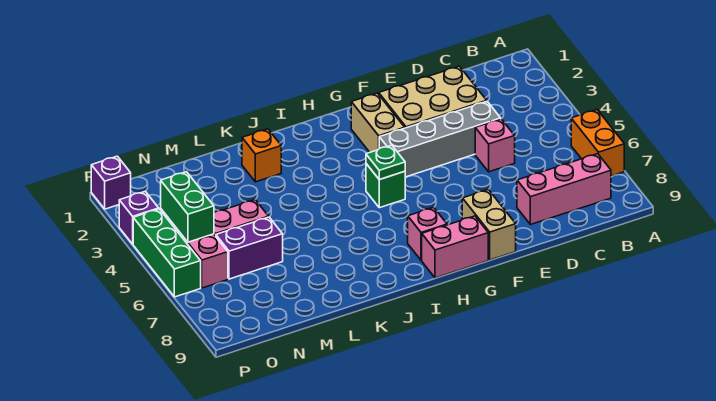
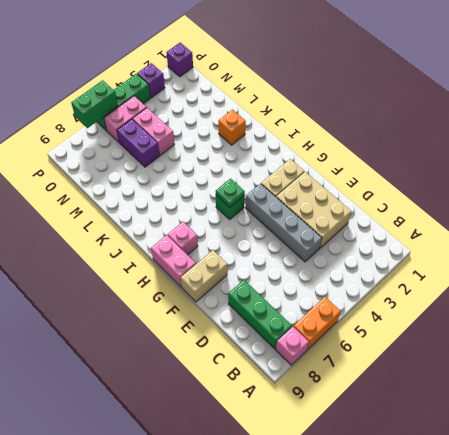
pink brick B8:D8 level 1 -> green brick B8:D8 level 1
pink brick D5 level 1 -> pink brick A8 level 1
green brick O4:O5 level 2 -> green brick P6:P7 level 2

